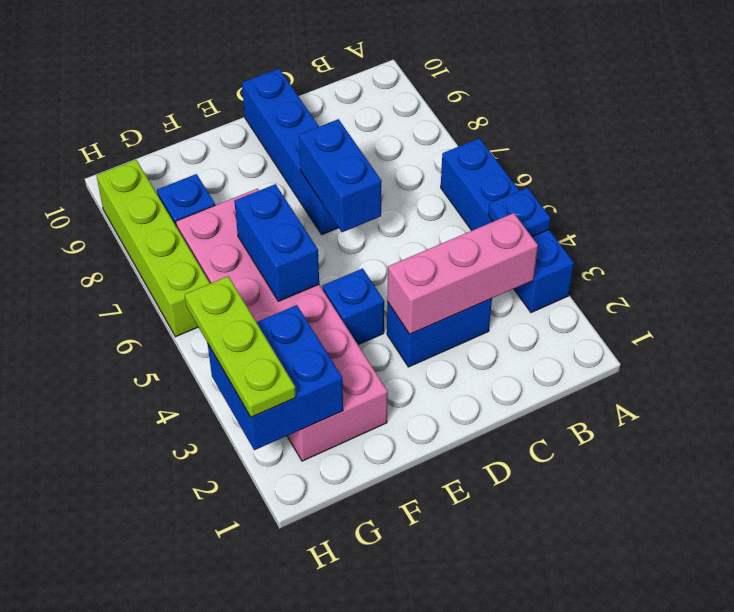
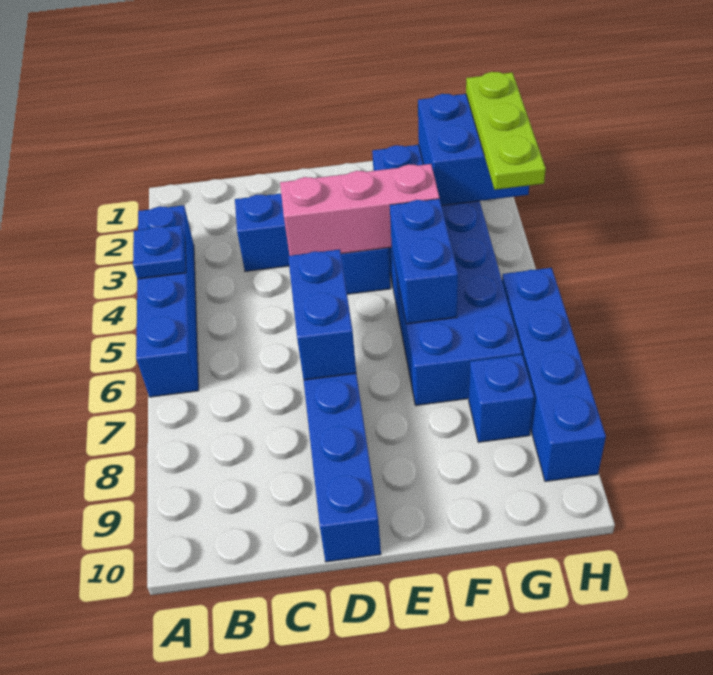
pink brick B3:D3 level 2 -> pink brick D4:F4 level 2
pink brick F2:G7 level 1 -> blue brick F2:G7 level 1
lime brick H6:H9 level 1 -> blue brick H6:H9 level 1

